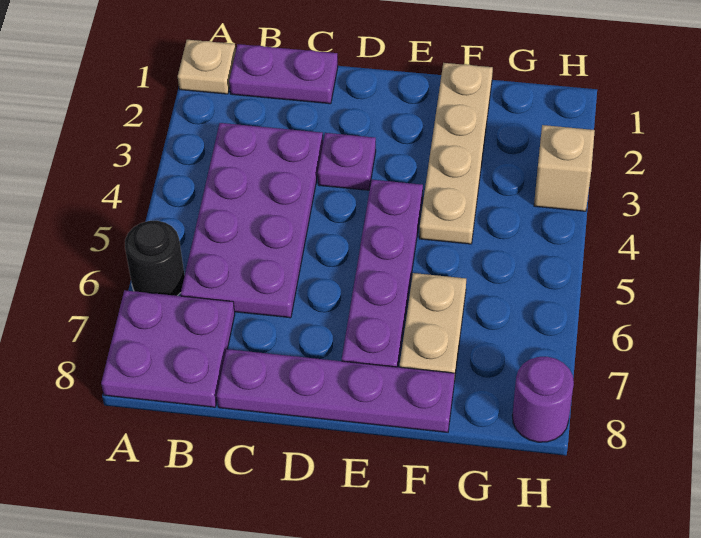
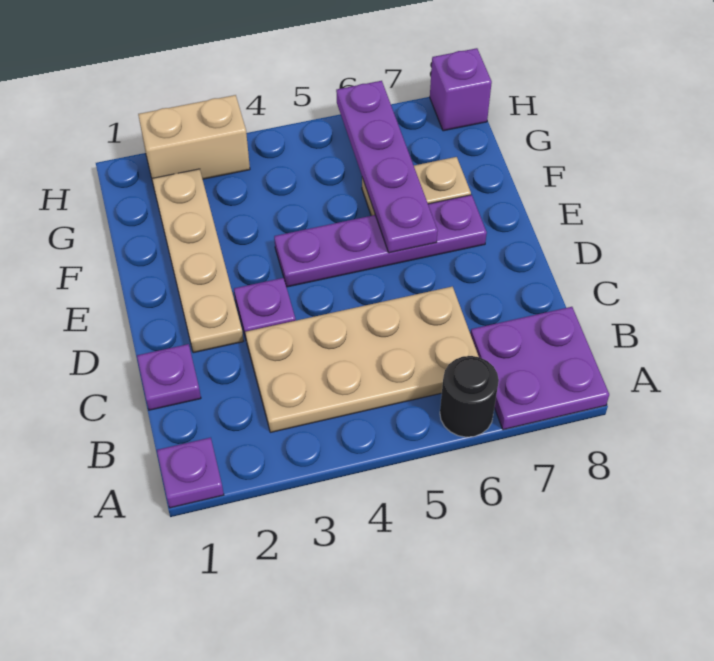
tan plate A1 level 1 -> purple plate A1 level 1
purple plate B1:C1 level 1 -> purple plate C1 level 1
purple plate B3:C6 level 1 -> tan plate B3:C6 level 1
purple plate C8:F8 level 1 -> purple plate E6:H6 level 2
tan plate F1:F4 level 1 -> tan plate D2:G2 level 1
tan brick H3 level 1 -> tan brick H2:H3 level 1
purple round brick H8 level 1 -> purple brick H8 level 1

